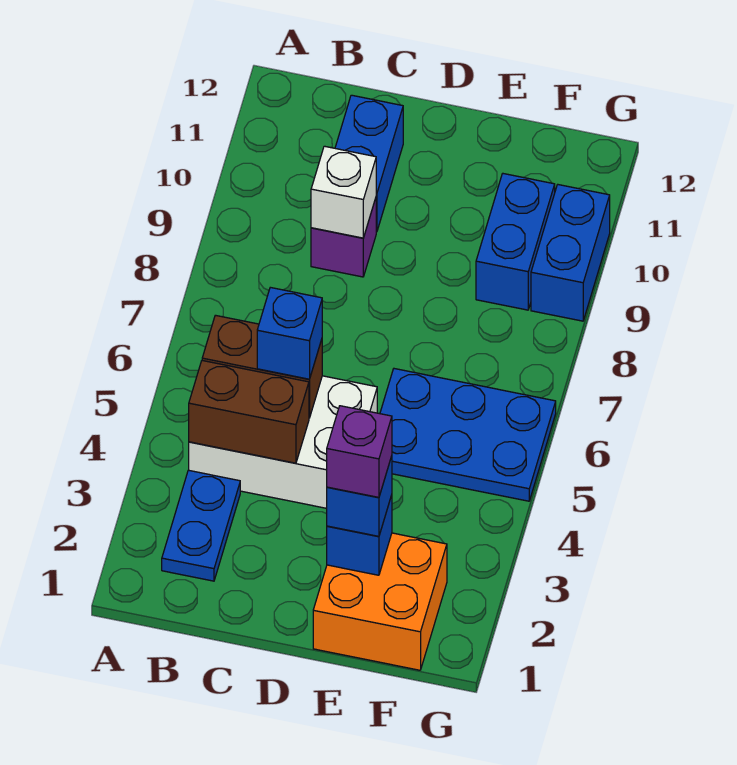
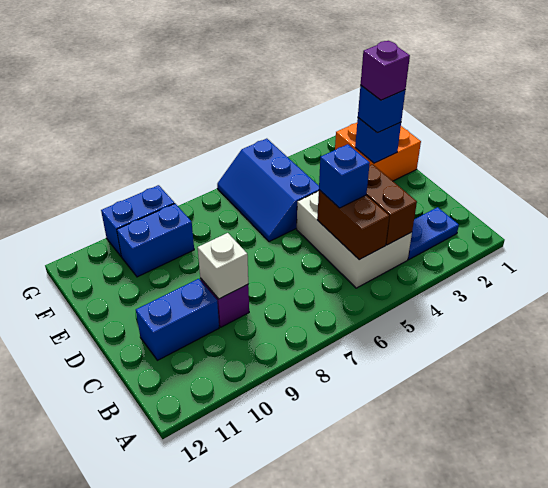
blue plate E5:G6 level 1 -> blue slope E5:G6 level 1 top 5

